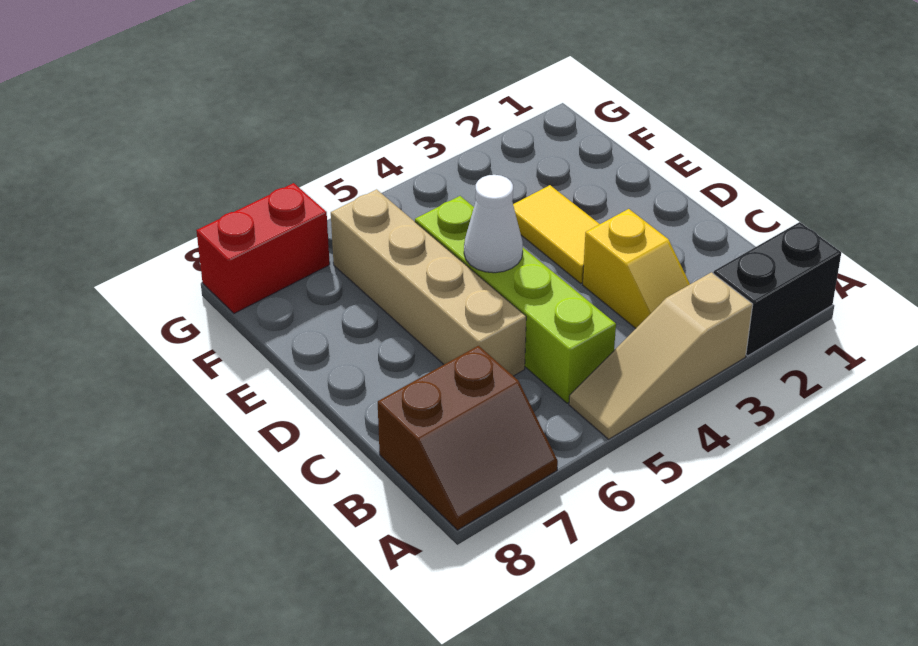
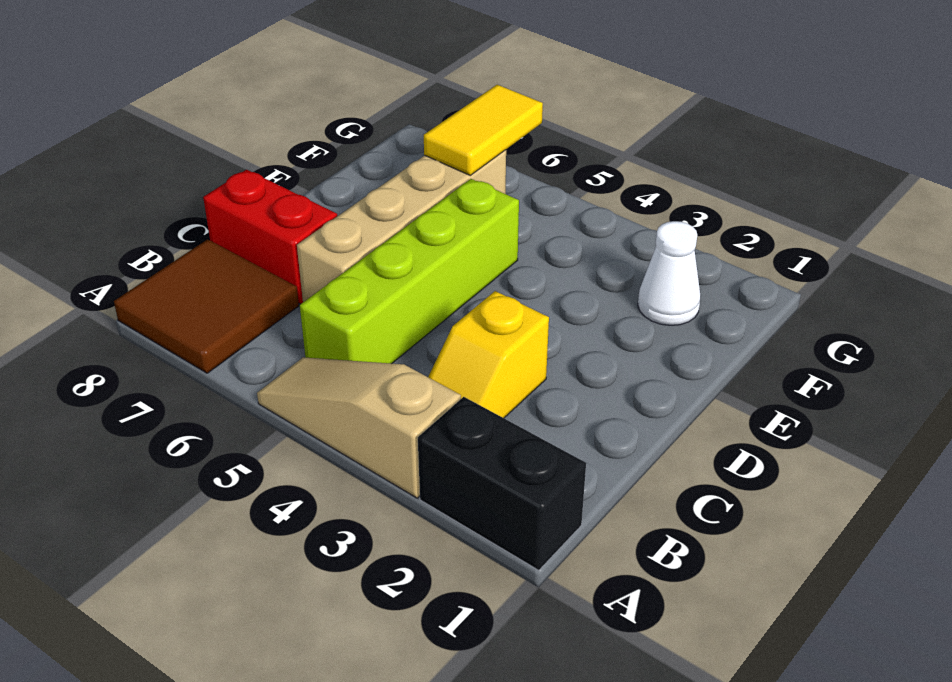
brown slope A7:B8 level 1 top B -> brown tile A7:B8 level 1
yellow tile D3:E3 level 1 -> yellow tile F6:G6 level 2
white cone D5 level 2 -> white cone F2 level 1
red brick G7:G8 level 1 -> red brick C7:C8 level 1

